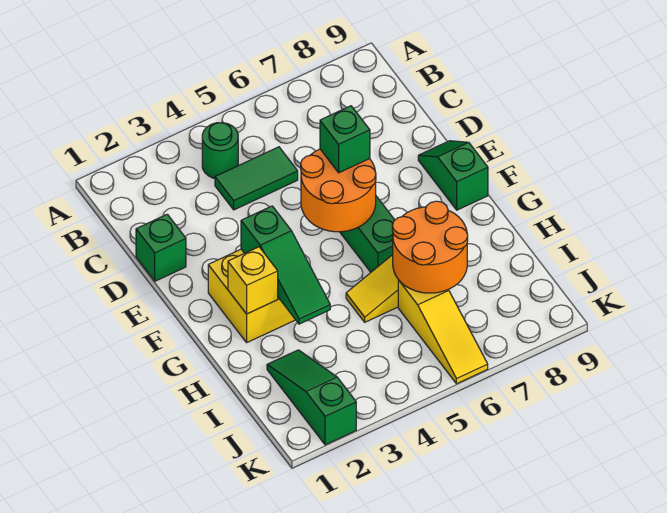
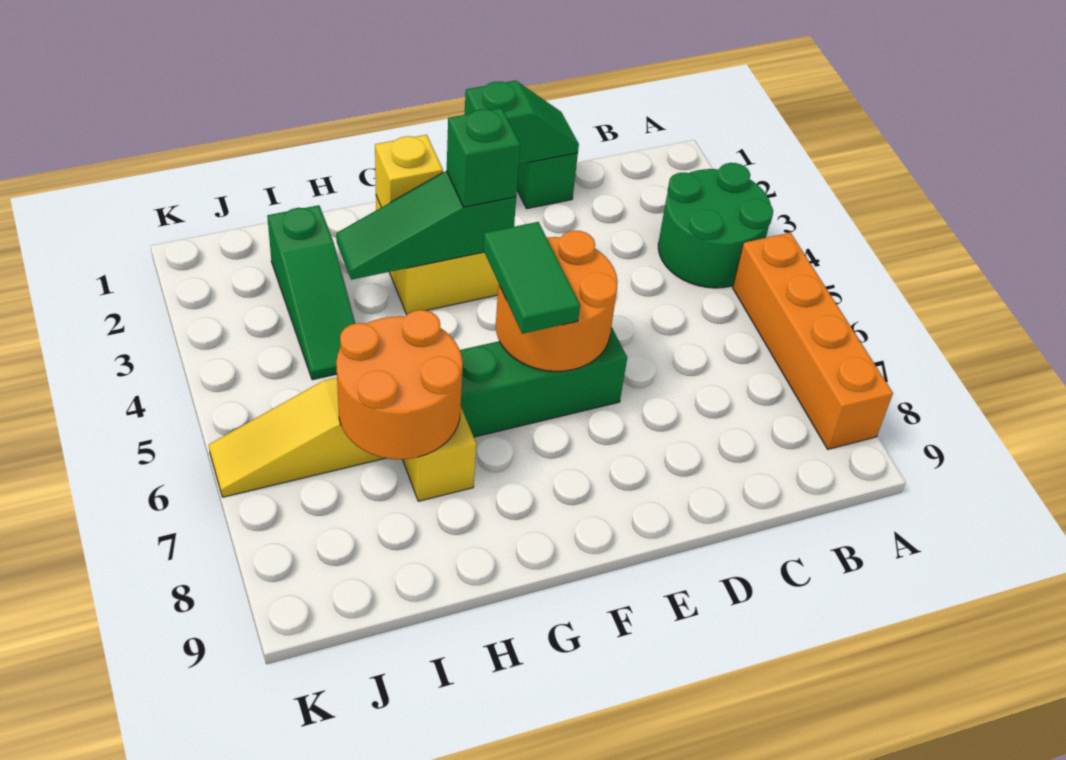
none -> orange brick A5:A8 level 1
green round brick B4 level 1 -> green round brick A3:B4 level 1
green tile C4:C5 level 1 -> green tile F5:F6 level 3
green brick E6 level 3 -> green brick F3 level 3
green slope E9:F9 level 1 top F -> green slope D1:E1 level 2 top E
green slope I2:K2 level 1 top K -> green slope I2:I4 level 1 top 2

